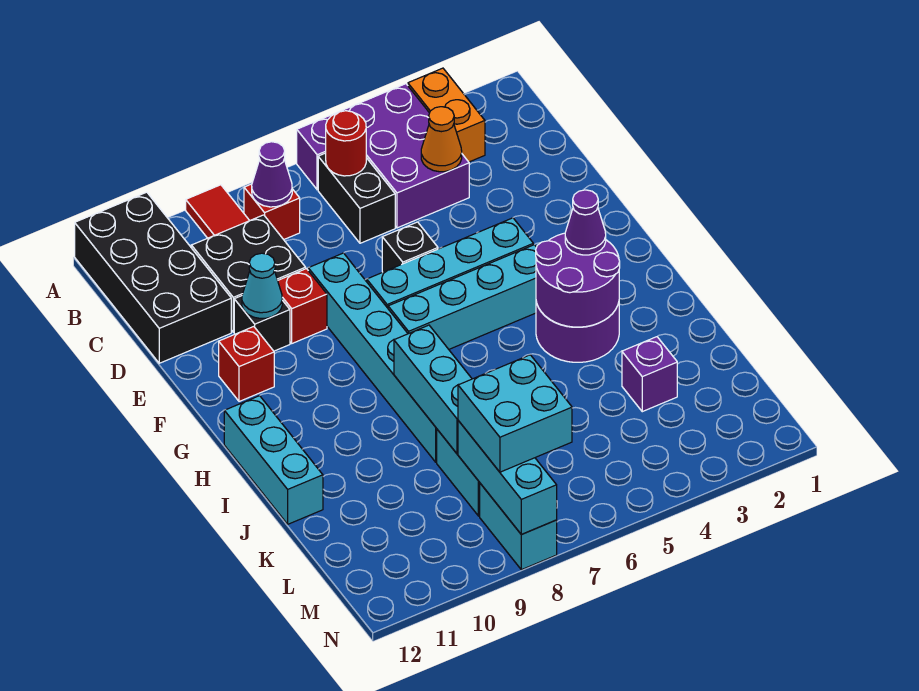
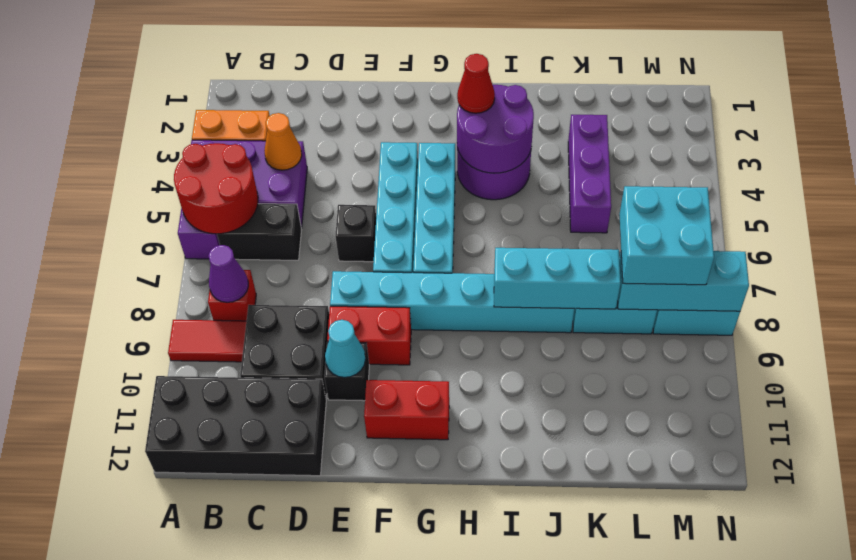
red round brick B6 level 2 -> red round brick A5:B6 level 2
red brick E9 level 1 -> red brick E9:F9 level 1
red brick F11 level 1 -> red brick F11:G11 level 1
purple cone H3 level 3 -> red cone H3 level 3
cyan brick H12:J12 level 1 -> none
purple brick K3 level 1 -> purple brick K3:K5 level 1

